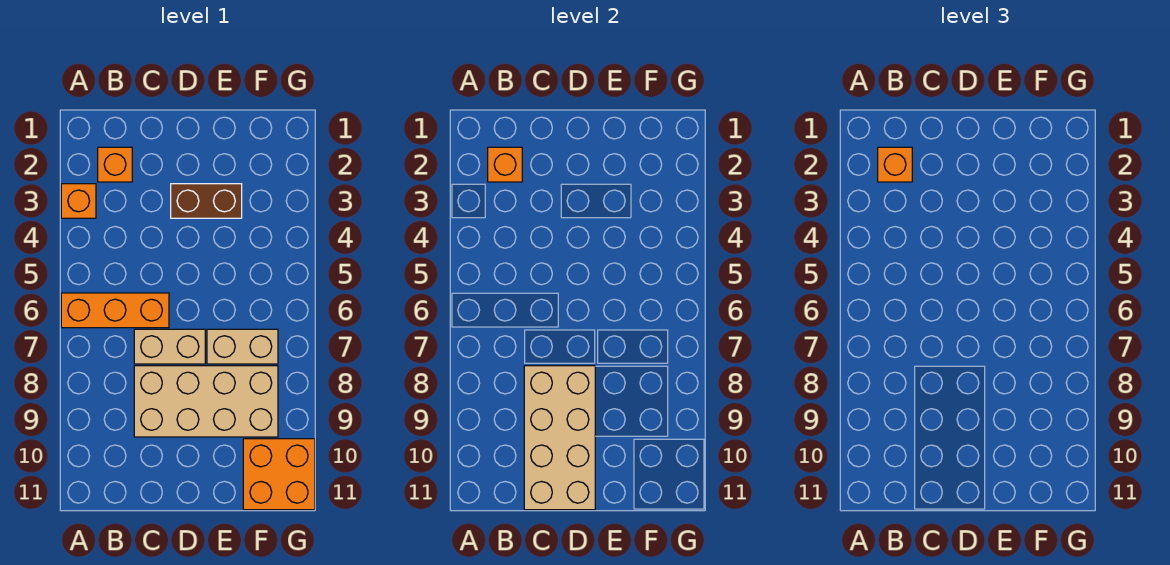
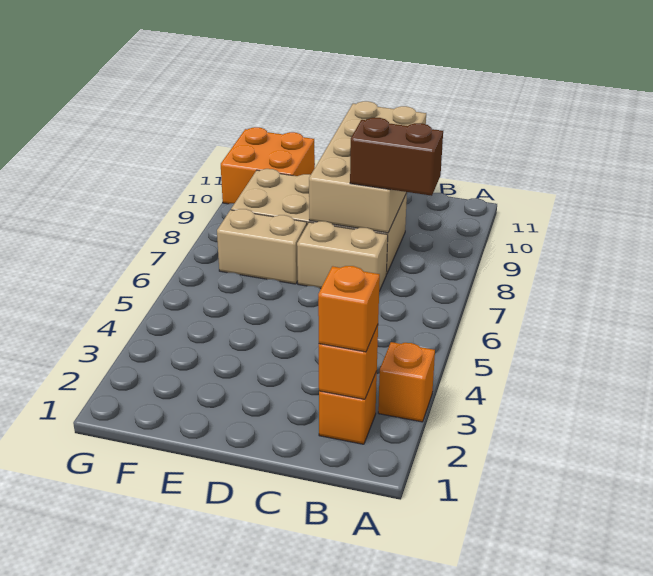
orange brick A6:C6 level 1 -> none
brown brick D3:E3 level 1 -> brown brick B8:C8 level 3

